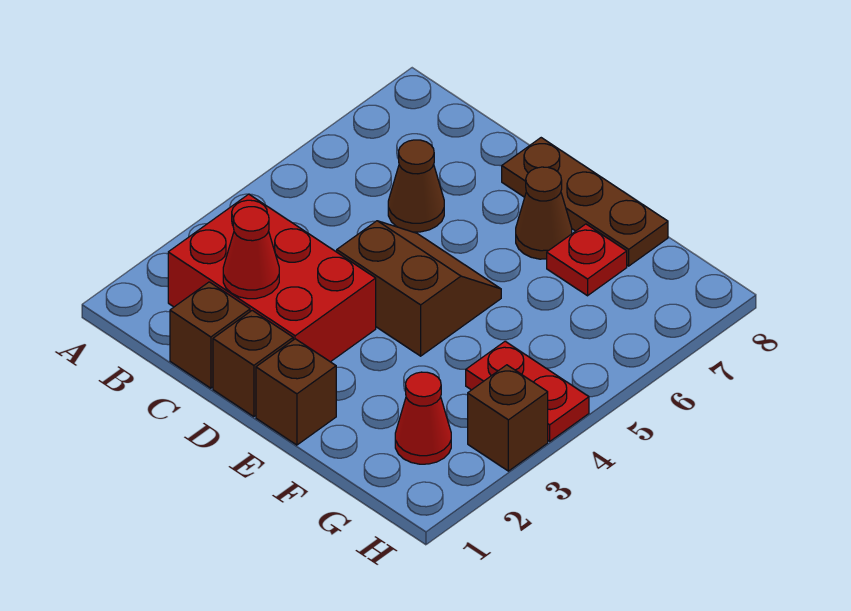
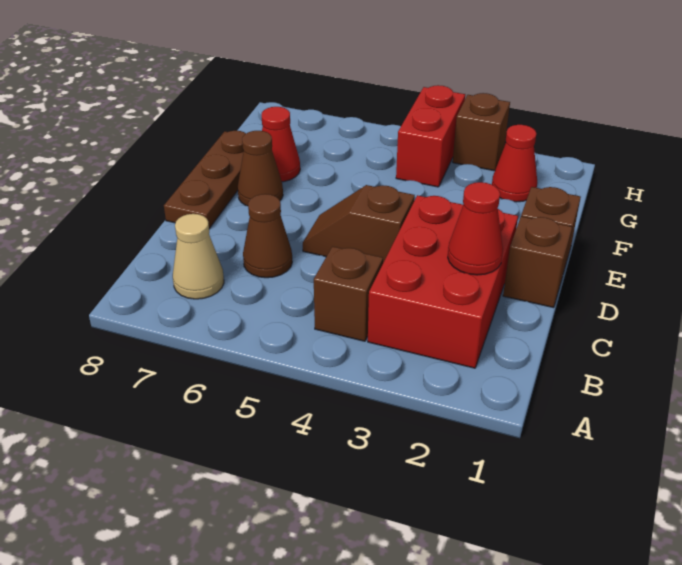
none -> tan cone B7 level 1
brown brick C1 level 1 -> brown brick B4 level 1
brown slope D4:E5 level 1 top 4 -> brown slope D4:D5 level 1 top 4
red plate F7 level 1 -> red cone F7 level 1
red plate G4:H4 level 1 -> red brick G4:H4 level 1

